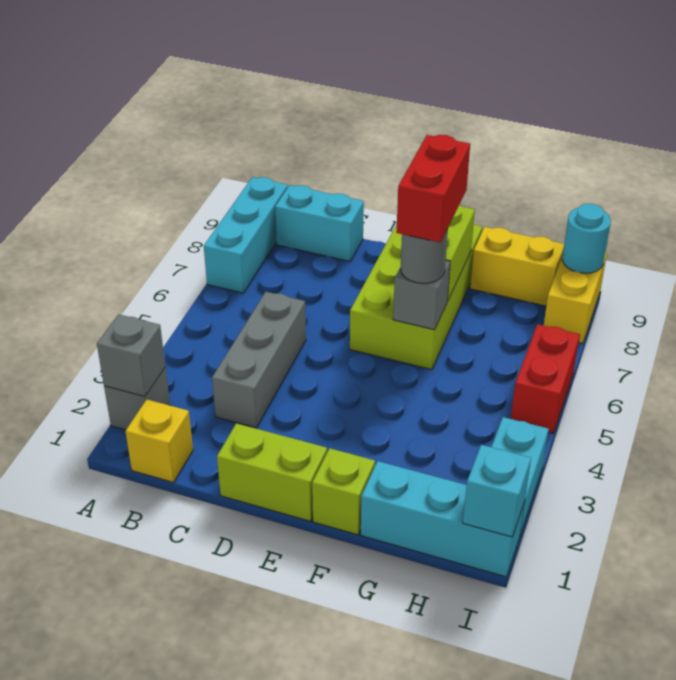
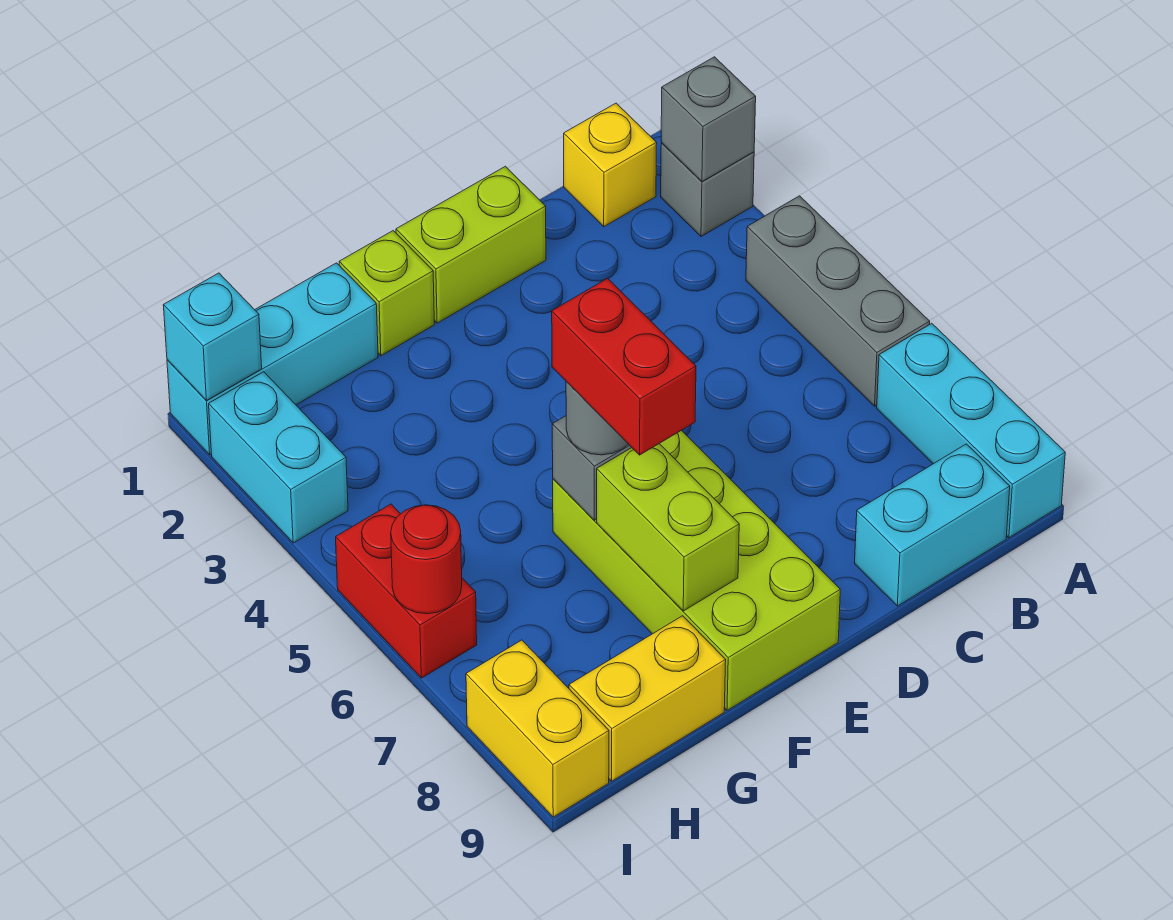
grey brick C3:C5 level 1 -> grey brick A4:A6 level 1
none -> red round brick I6 level 2
cyan round brick I9 level 2 -> none

